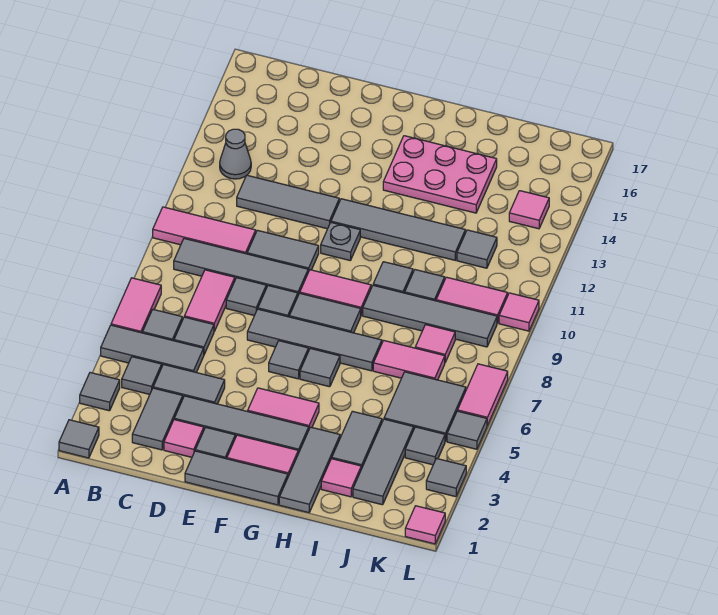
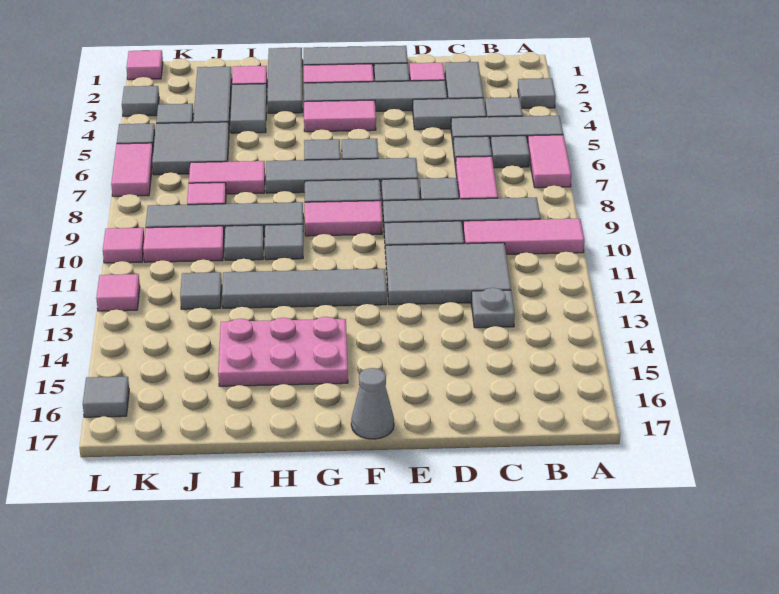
grey tile A1 level 1 -> grey tile L16 level 1
grey cone B13 level 1 -> grey cone F17 level 1
grey tile C12:E12 level 1 -> grey tile C11:E12 level 1
grey plate F11 level 1 -> grey plate C13 level 1
pink tile K14 level 1 -> pink tile L12 level 1

